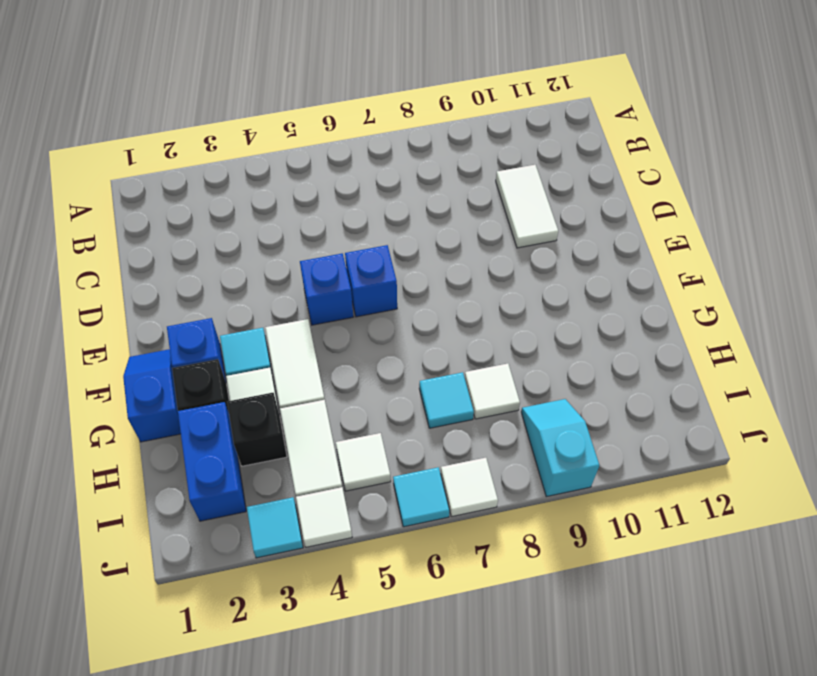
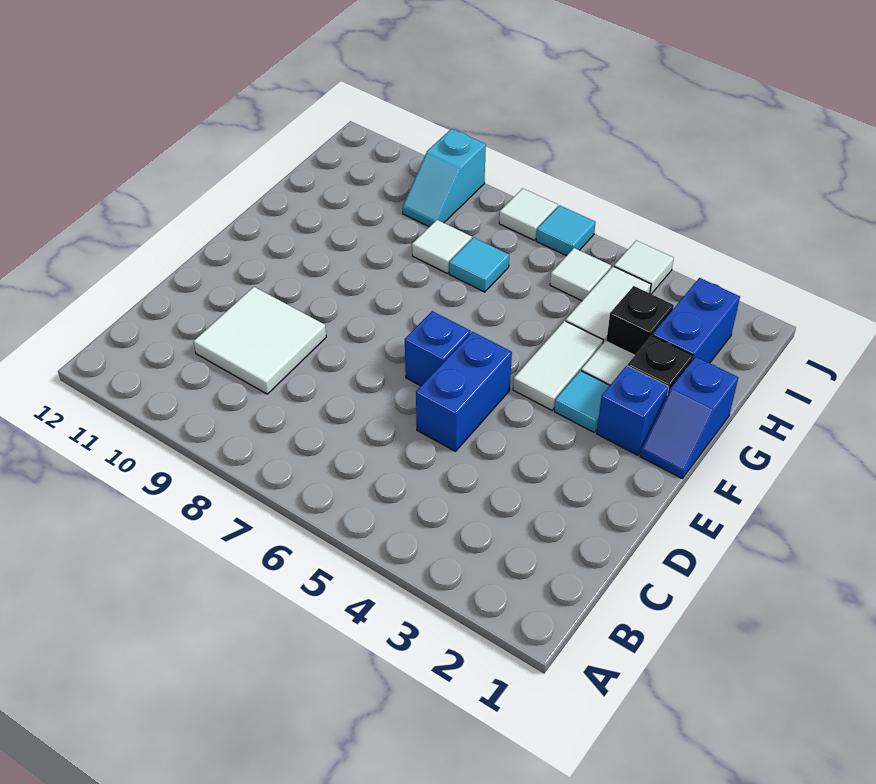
white tile C10:D10 level 1 -> white tile C9:D10 level 1
blue brick E5 level 1 -> blue brick D5:E5 level 1
cyan tile J3 level 1 -> none

